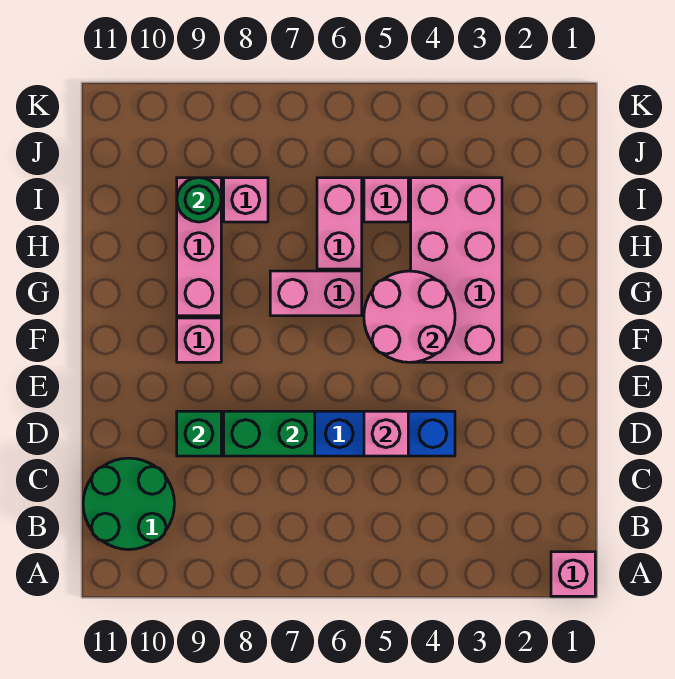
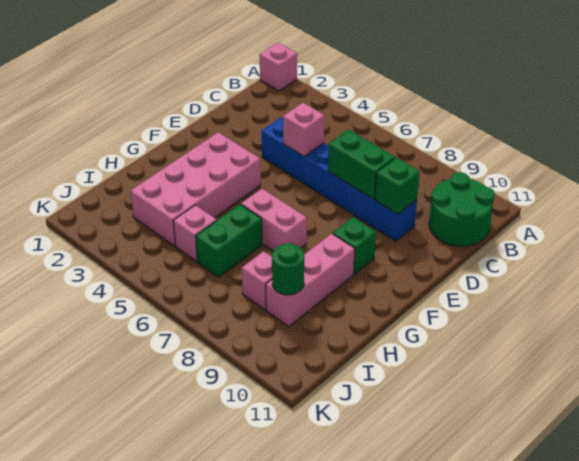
pink round brick F4:G5 level 2 -> none
pink brick F9 level 1 -> green brick F9 level 1
pink brick H6:I6 level 1 -> green brick H6:I6 level 1

